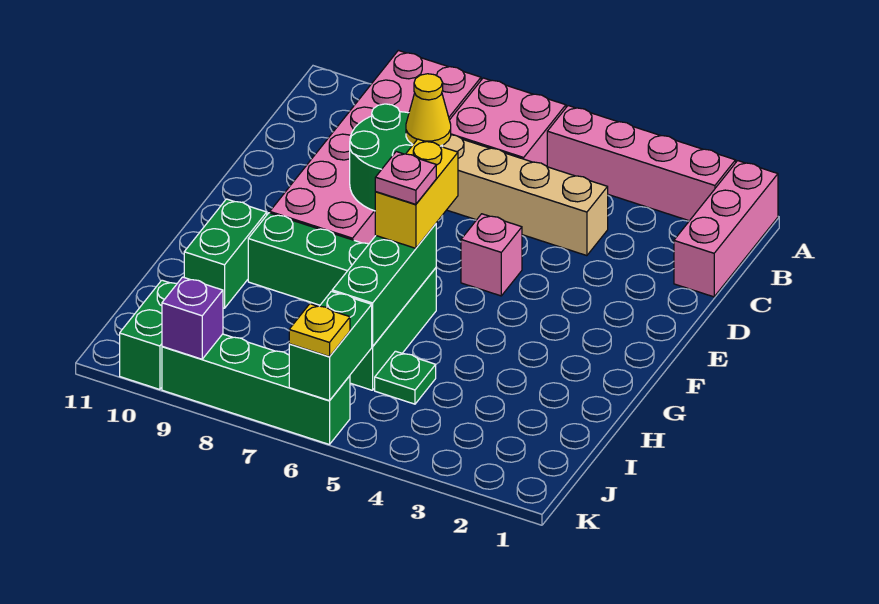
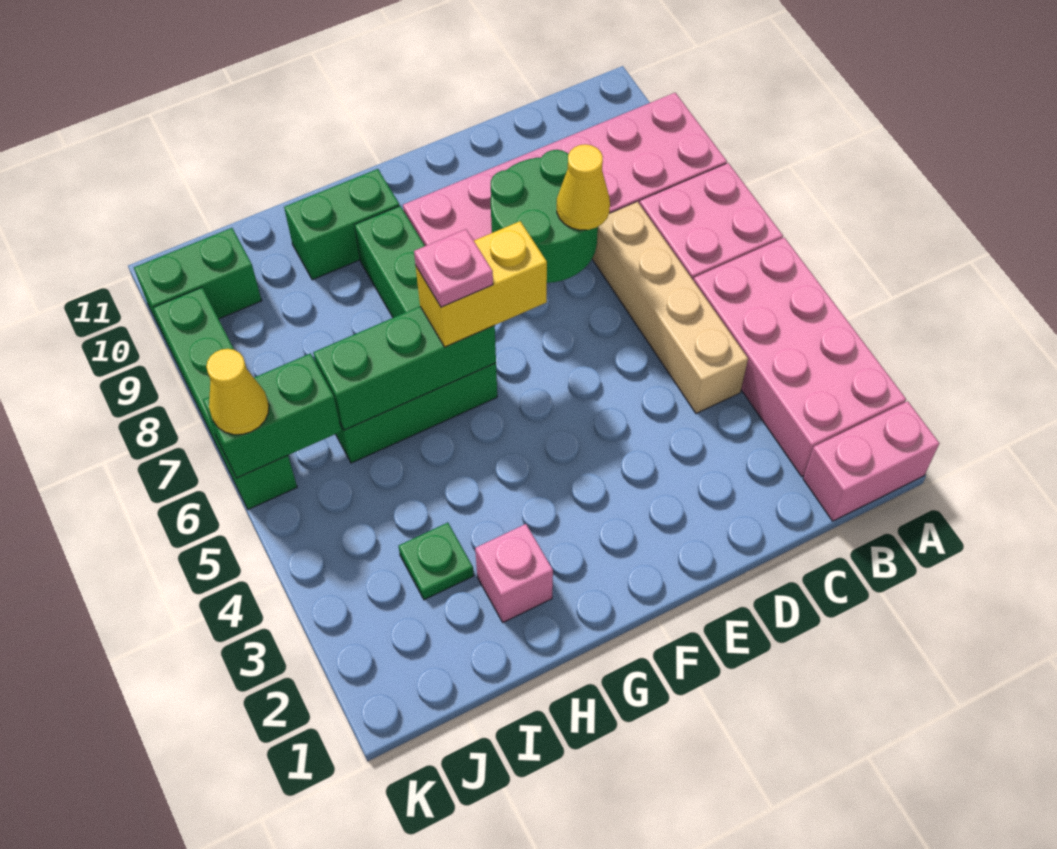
pink brick A1:C1 level 1 -> pink brick A1:B1 level 1
pink brick A2:A5 level 1 -> pink brick A2:B5 level 1
pink brick E5 level 1 -> pink brick H2 level 1
green plate I5 level 1 -> green plate I3 level 1
yellow plate K6 level 3 -> yellow cone K6 level 3
purple brick K9 level 2 -> none

